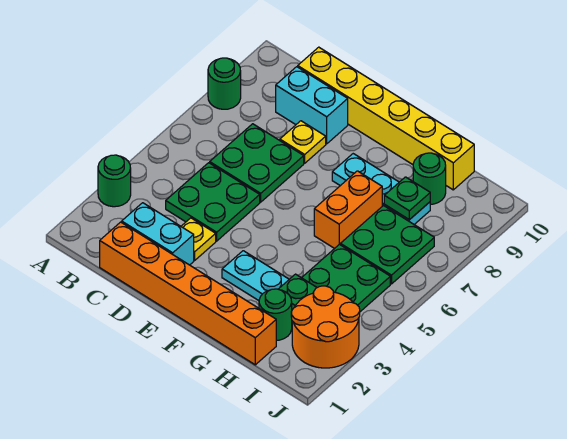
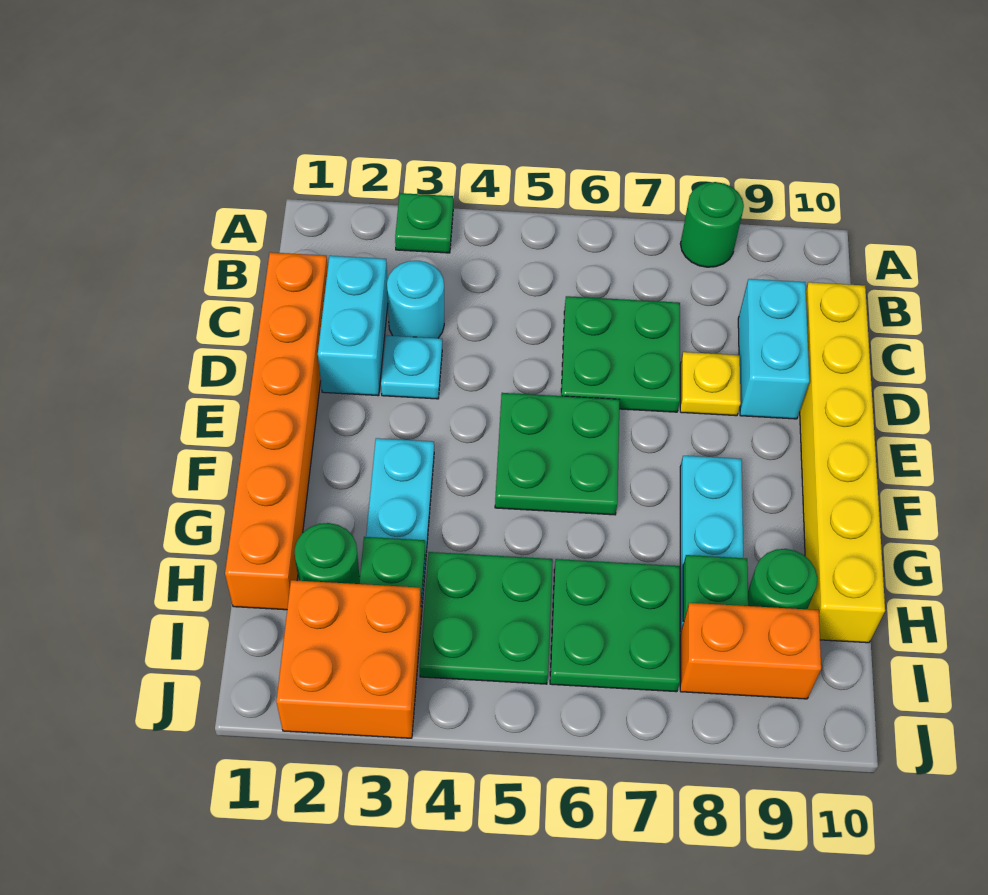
green round brick A3 level 1 -> green plate A3 level 1
none -> cyan round brick C3 level 1
green plate C4:D5 level 1 -> green plate E5:F6 level 1
yellow plate D3 level 1 -> cyan plate D3 level 1
orange brick G6:G7 level 1 -> orange brick I8:I9 level 1
orange round brick I2:J3 level 1 -> orange brick I2:J3 level 1

